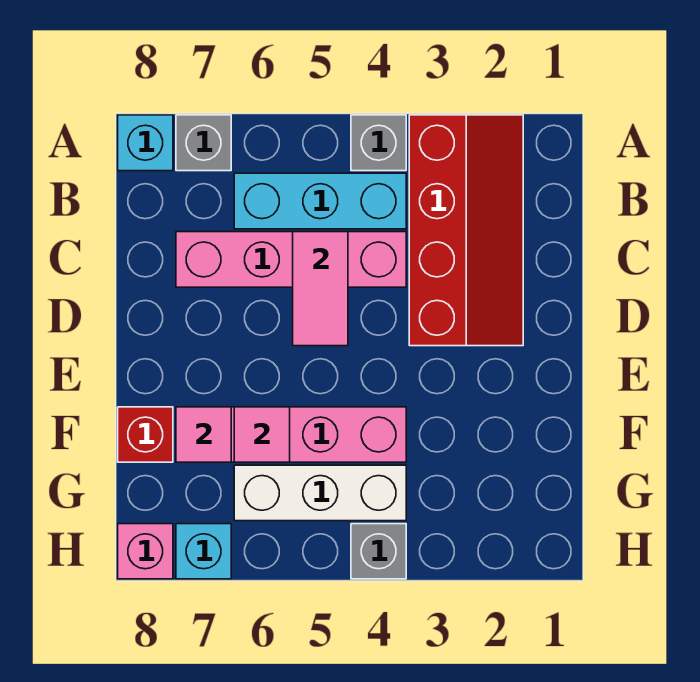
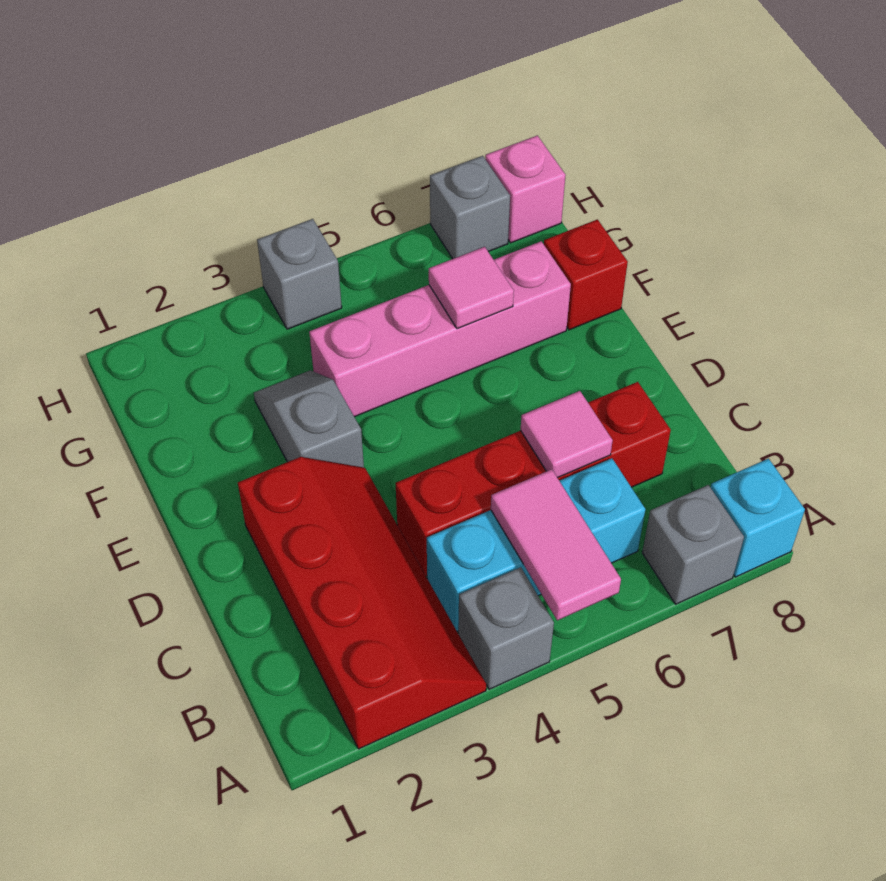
red slope A2:D3 level 1 top 3 -> red slope A2:D3 level 1 top 2
pink brick C4:C7 level 1 -> red brick C4:C7 level 1
pink tile C5:D5 level 2 -> pink tile A5:B5 level 2
none -> grey slope E3:F3 level 1 top E
pink tile F7 level 2 -> pink tile C6 level 2
white brick G4:G6 level 1 -> none
cyan brick H7 level 1 -> grey brick H7 level 1

